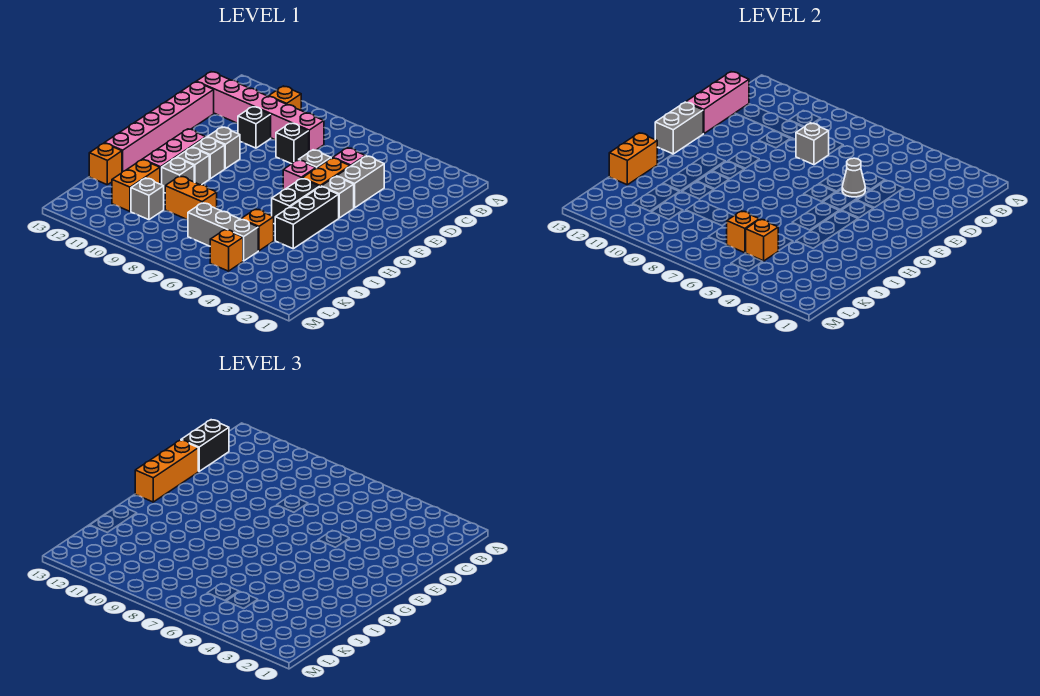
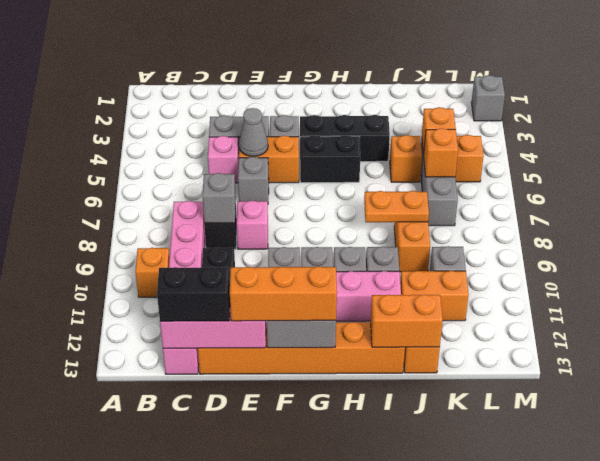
pink brick D13:I13 level 1 -> orange brick D13:I13 level 1
pink brick F6 level 1 -> pink brick E8 level 1
none -> orange plate I8:J8 level 2
none -> grey brick M2 level 1

